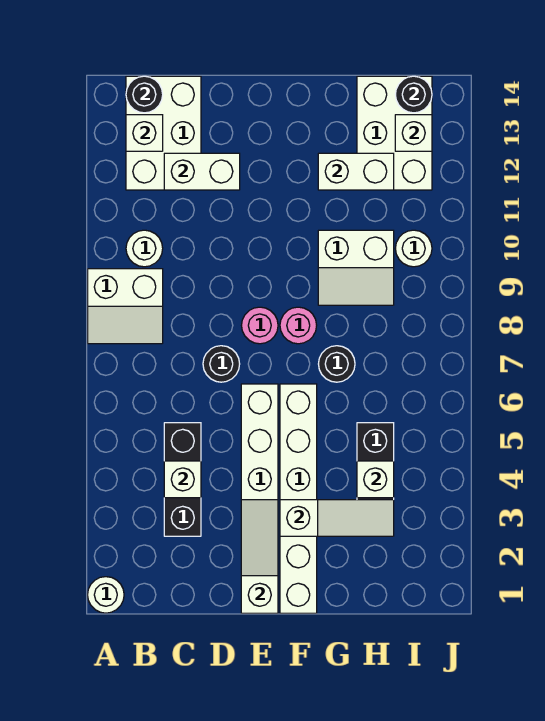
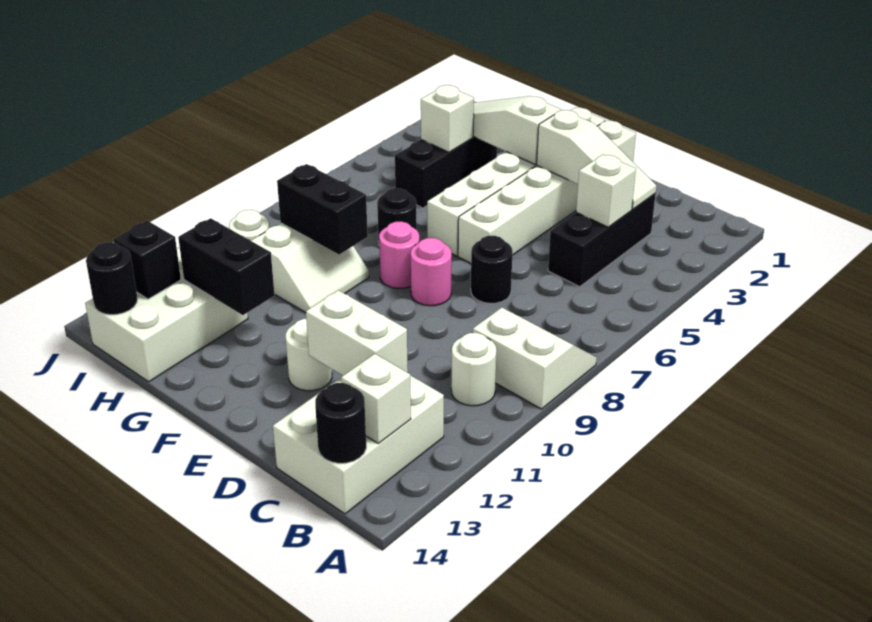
white round brick A1 level 1 -> white round brick E12 level 1
white slope E1:E3 level 2 top 1 -> white slope C3:E3 level 2 top E
white slope G9:H10 level 1 top 10 -> white slope G9:H10 level 1 top H
none -> black brick G9:H9 level 2
white brick G12:H12 level 2 -> black brick G12:H12 level 2
white brick I13 level 2 -> black brick I13 level 2

